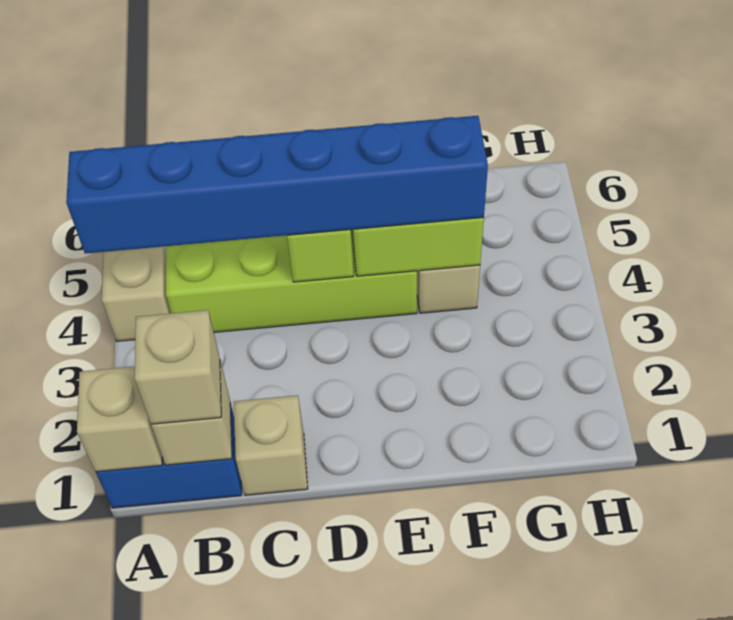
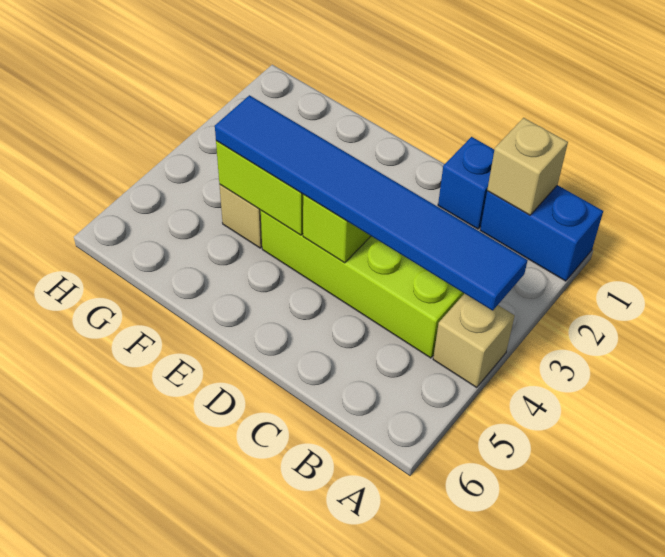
tan brick A1 level 2 -> none
blue brick A4:F4 level 3 -> blue tile A4:F4 level 3
tan brick B1 level 3 -> none
tan brick C1 level 1 -> blue brick C1 level 1

